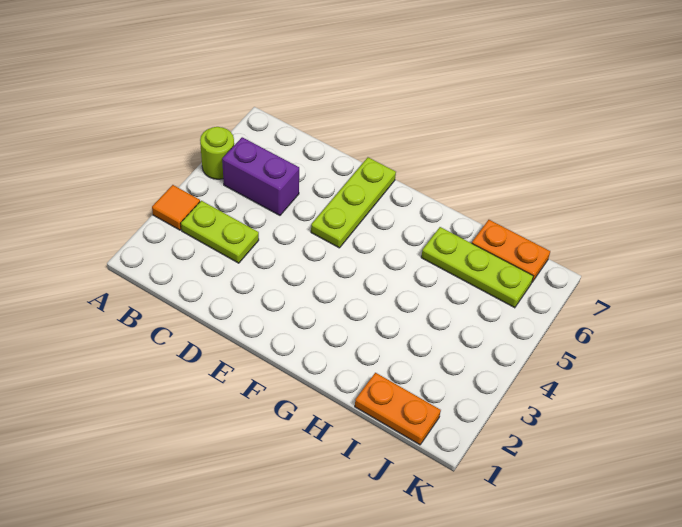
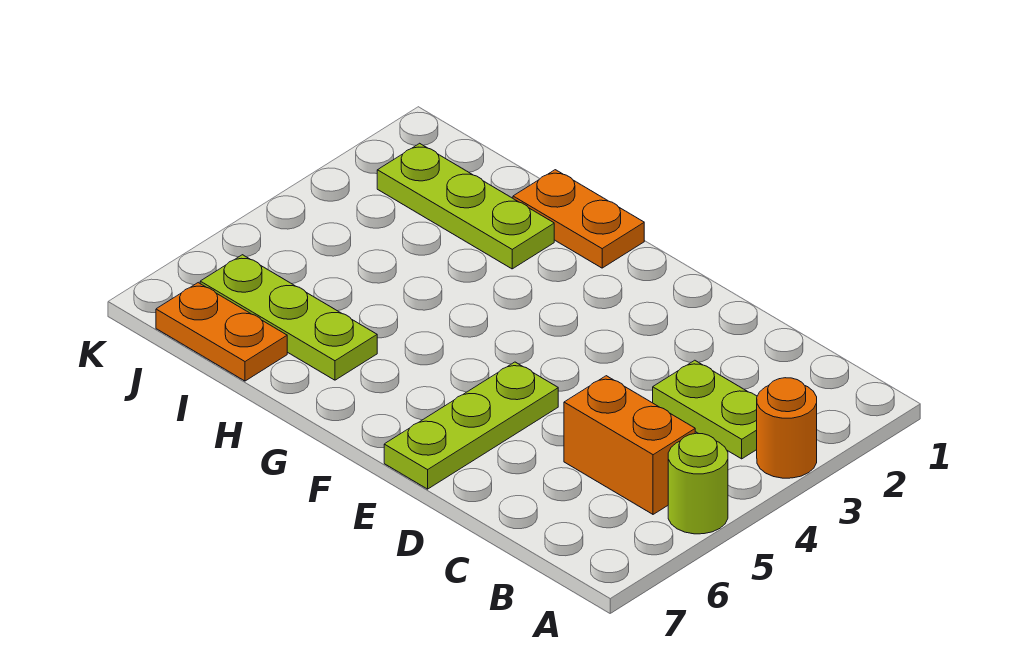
orange tile A3 level 1 -> orange round brick A3 level 1
purple brick B5:C5 level 1 -> orange brick B5:C5 level 1
none -> lime plate H2:J2 level 1
orange plate I1:J1 level 1 -> orange plate G1:H1 level 1

